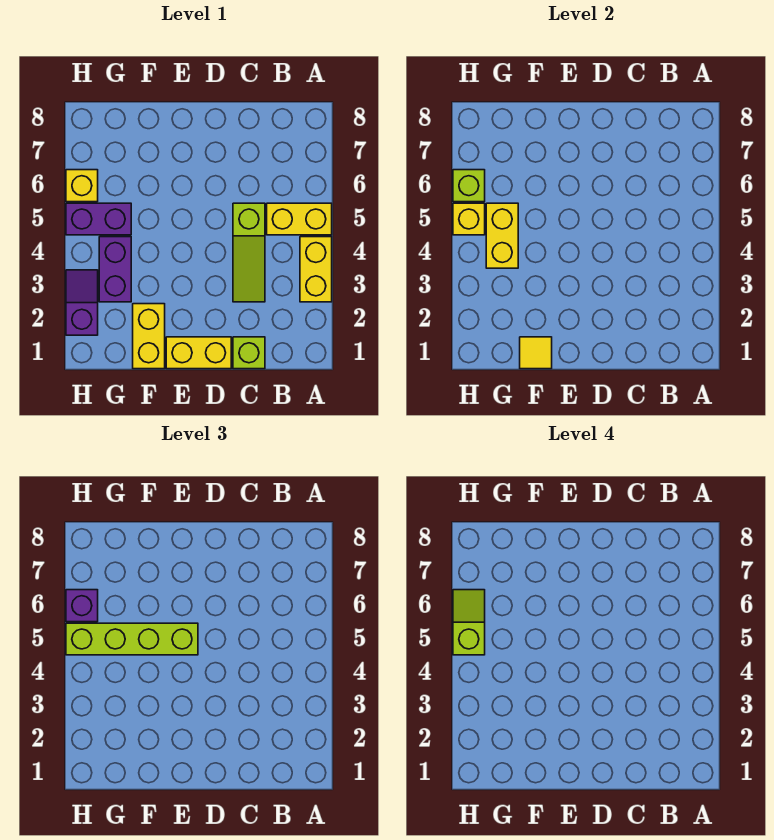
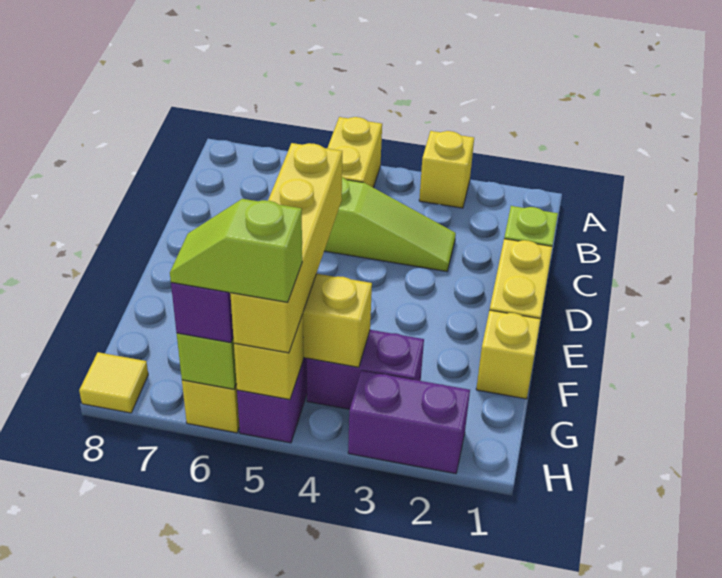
yellow brick A3:A4 level 1 -> yellow brick A3 level 1
lime brick E5:H5 level 3 -> yellow brick E5:H5 level 3
yellow brick F1:F2 level 1 -> yellow brick F1 level 1
yellow tile F1 level 2 -> yellow tile H8 level 1
purple slope H2:H3 level 1 top 2 -> purple brick H2:H3 level 1

